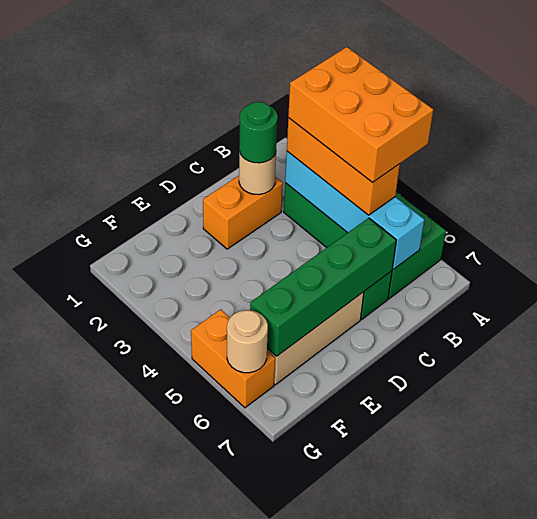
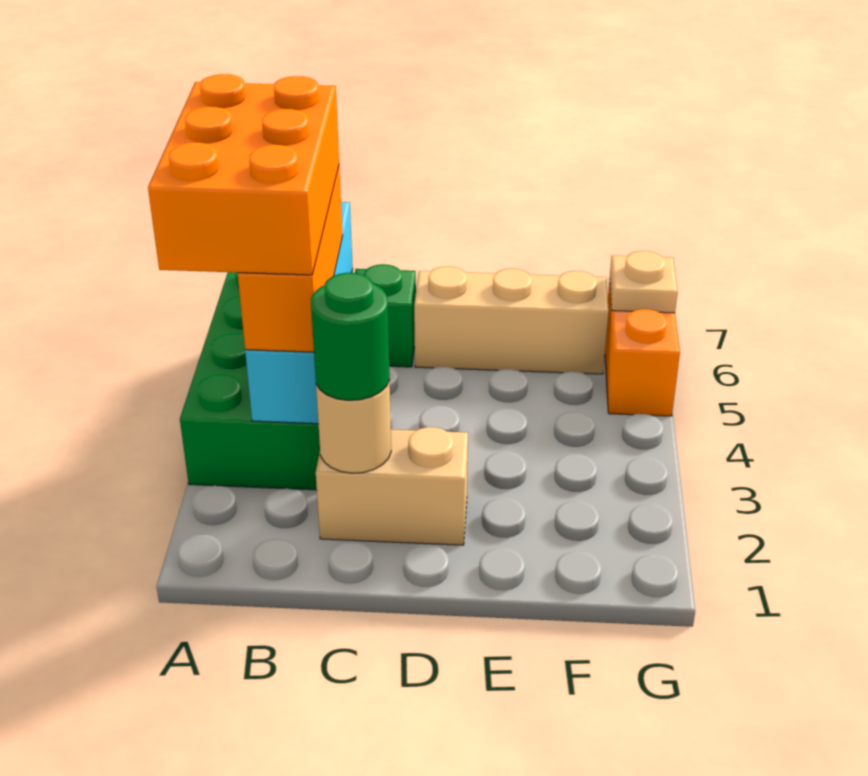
orange brick C2:D2 level 1 -> tan brick C2:D2 level 1
green brick C6:F6 level 2 -> none
tan round brick G6 level 2 -> tan plate G6 level 2

